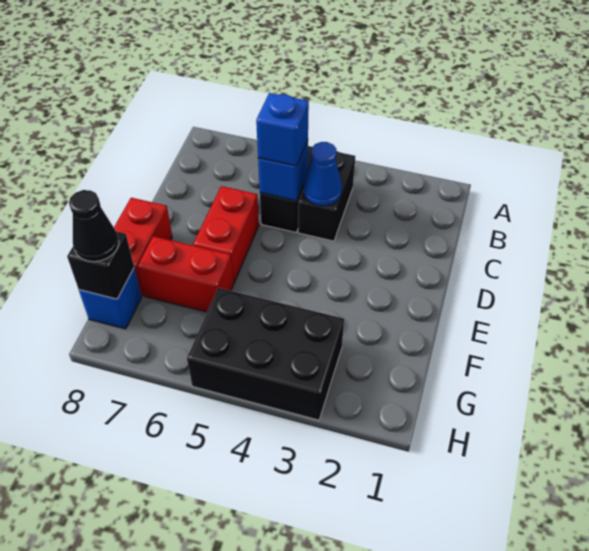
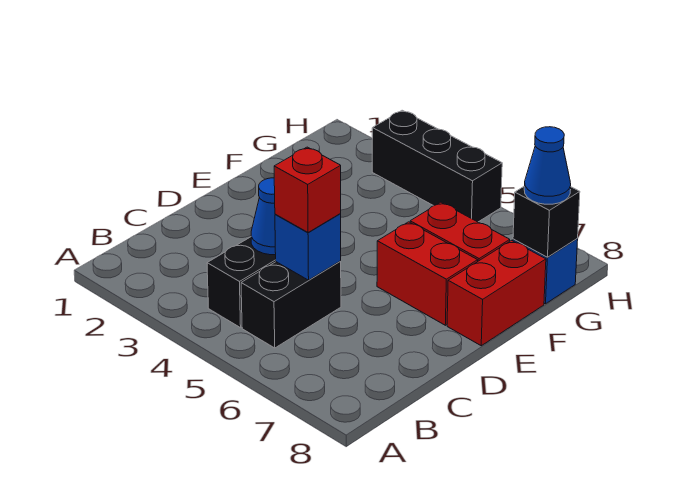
blue brick C5 level 3 -> red brick C5 level 3
red brick D6:E6 level 1 -> red brick E6:E7 level 1
black brick G3:H5 level 1 -> black brick H3:H5 level 1
black cone G8 level 3 -> blue cone G8 level 3

